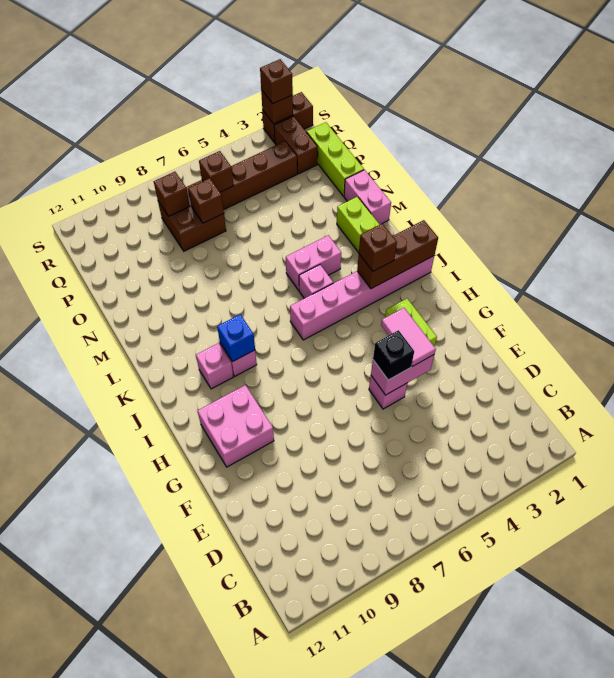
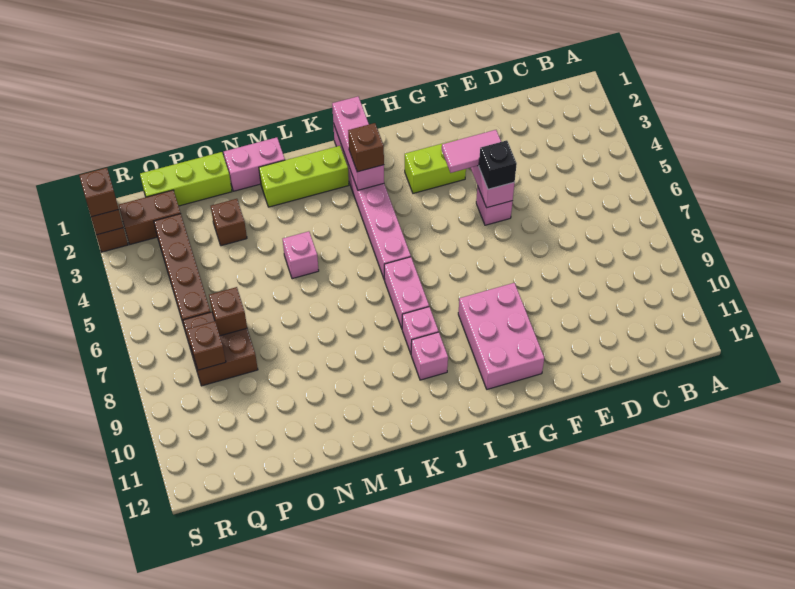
pink brick G10:H11 level 1 -> pink brick G9:H11 level 1
brown brick J1:J3 level 2 -> pink brick J1:J3 level 2
blue brick J9 level 2 -> none
pink brick K5 level 1 -> pink brick M5 level 1
pink brick L4:L5 level 1 -> pink brick J7:J8 level 1
brown brick Q6 level 2 -> brown brick O3 level 1

